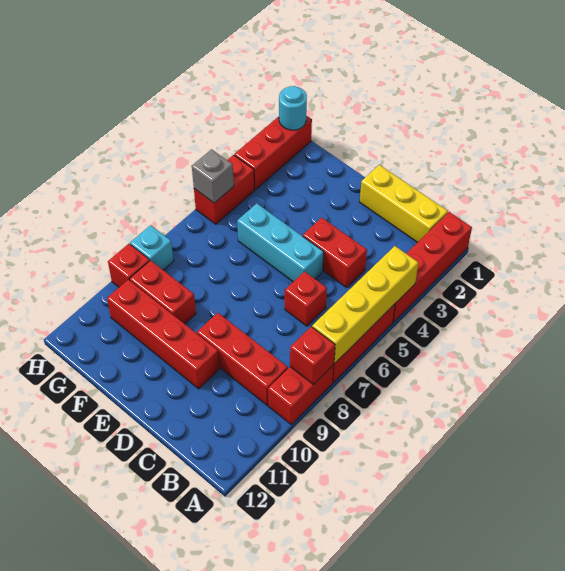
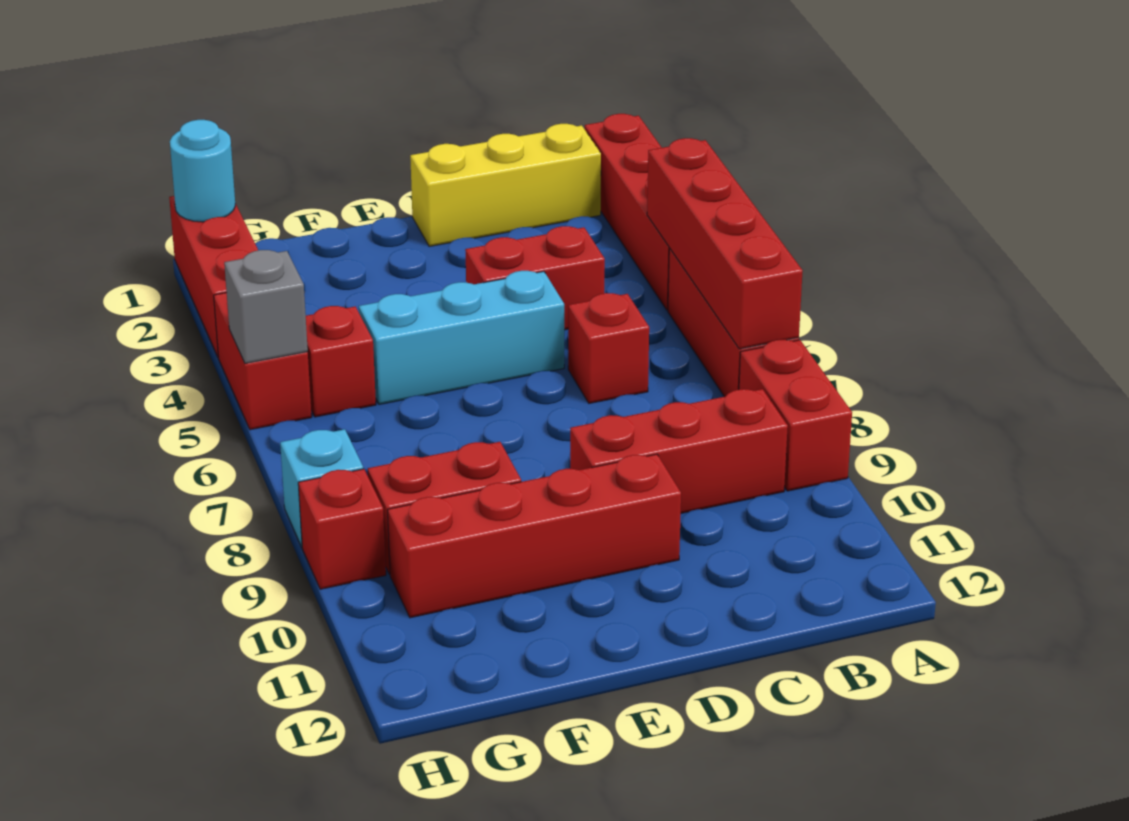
yellow brick A4:A7 level 2 -> red brick A4:A7 level 2
red brick A8 level 2 -> red brick G5 level 1

